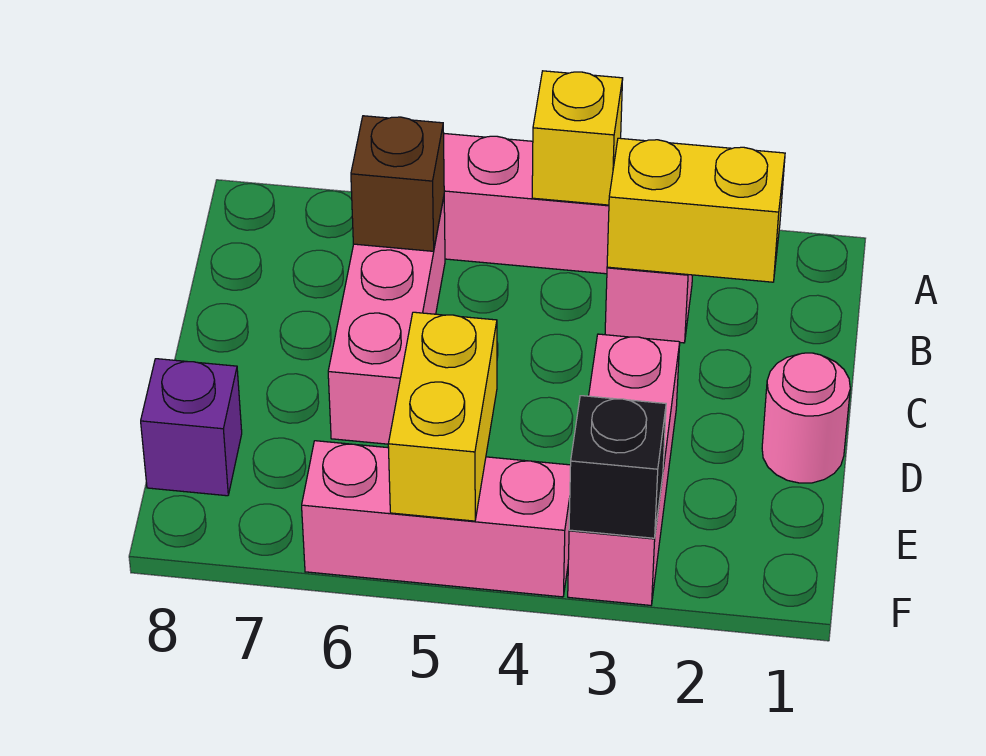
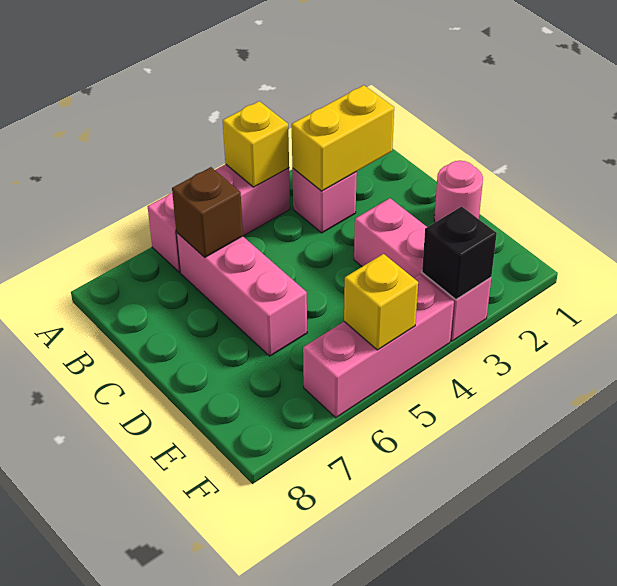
yellow brick E5:F5 level 2 -> yellow brick F5 level 2
purple brick E8 level 1 -> none

